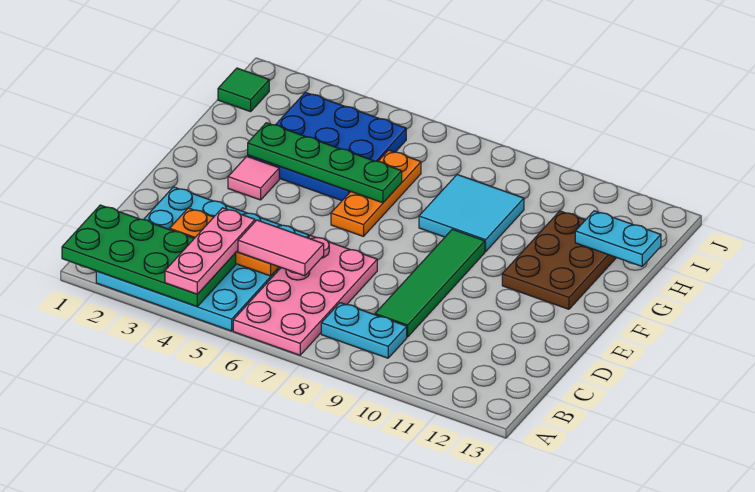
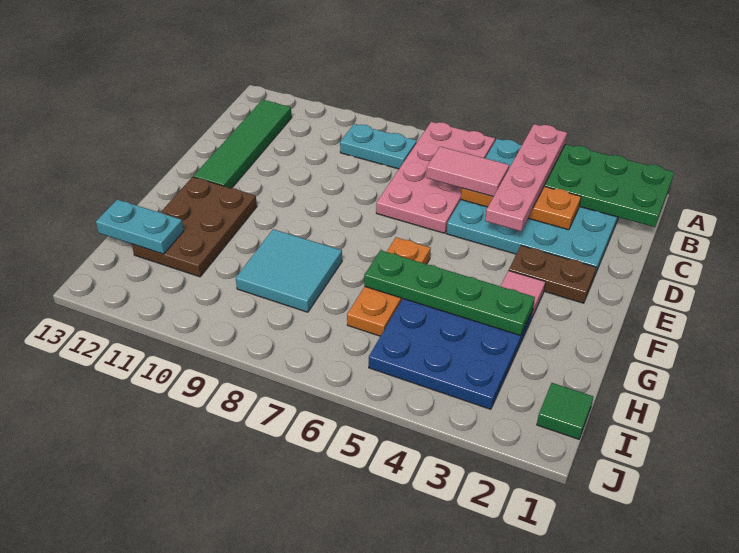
pink plate A4:C4 level 3 -> pink plate A4:D4 level 3
green tile C9:F9 level 1 -> green tile B12:E12 level 1
none -> brown plate E2:E3 level 1

